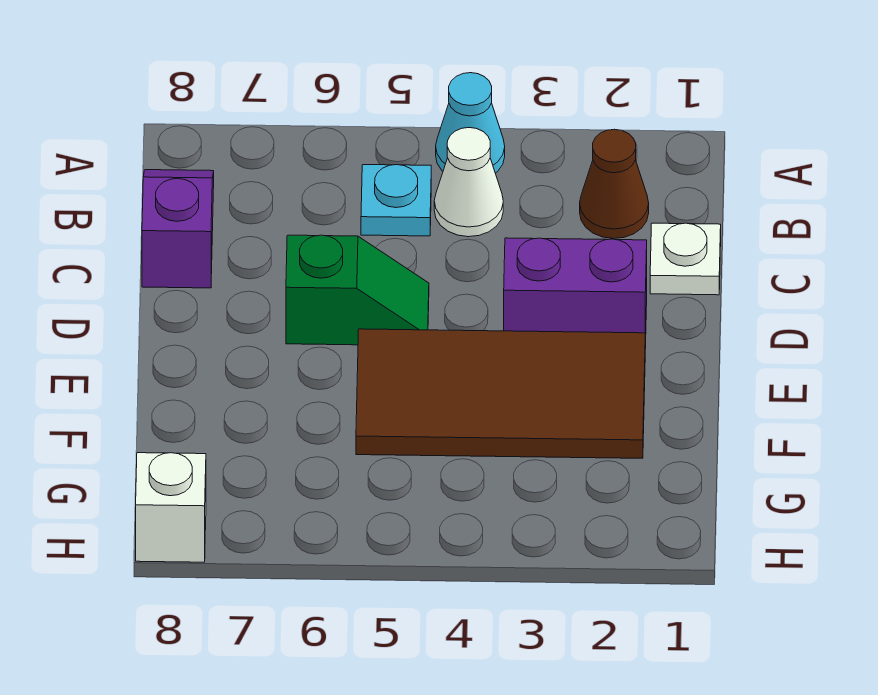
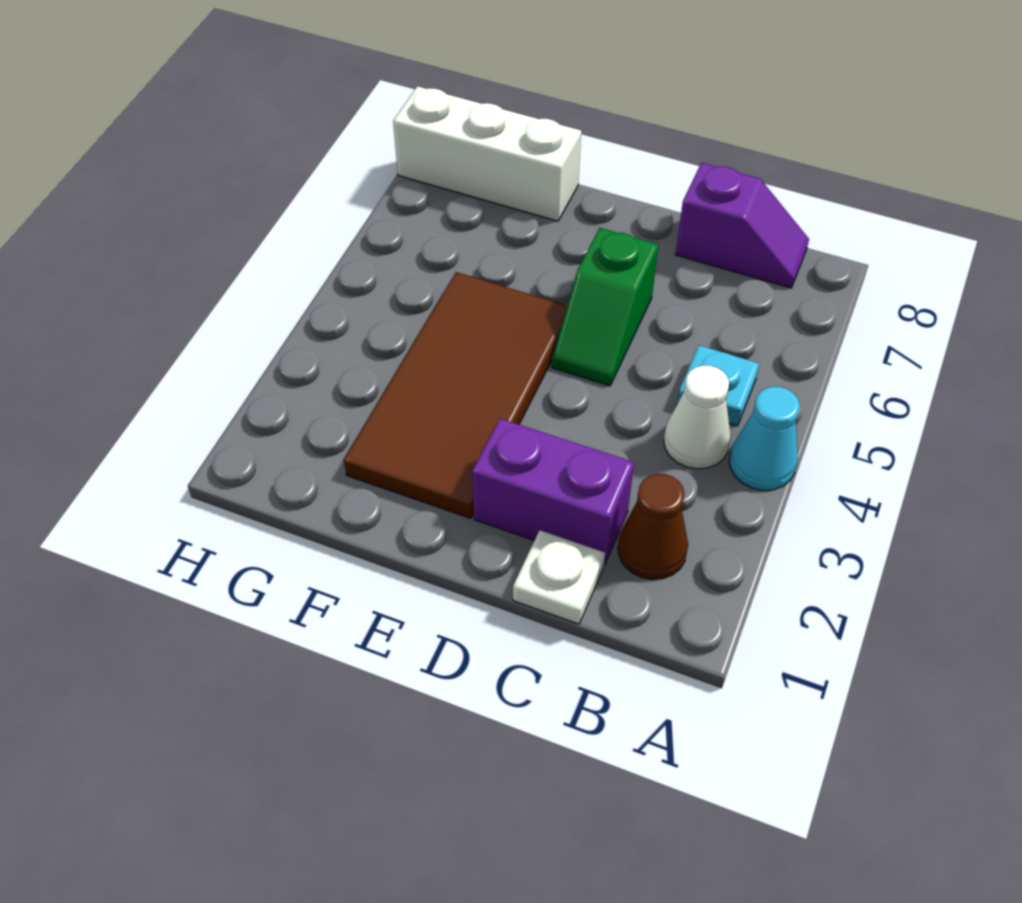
purple brick D2:D3 level 1 -> purple brick C2:D2 level 1
white brick H8 level 1 -> white brick F8:H8 level 1

